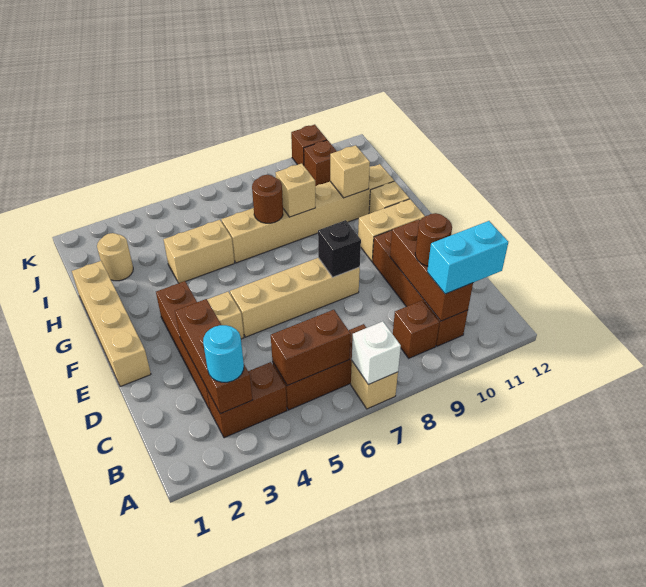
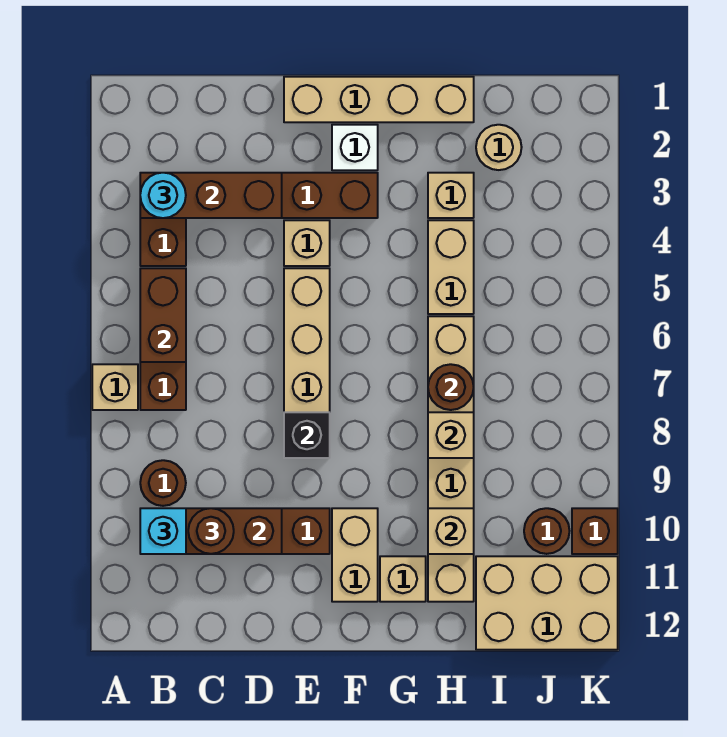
white brick A7 level 2 -> white brick F2 level 1
brown brick B9 level 1 -> brown round brick B9 level 1
cyan brick B10:B11 level 3 -> cyan brick B10 level 3
none -> tan brick H3 level 1
none -> tan brick I11:K12 level 1
brown brick J10 level 1 -> brown round brick J10 level 1

